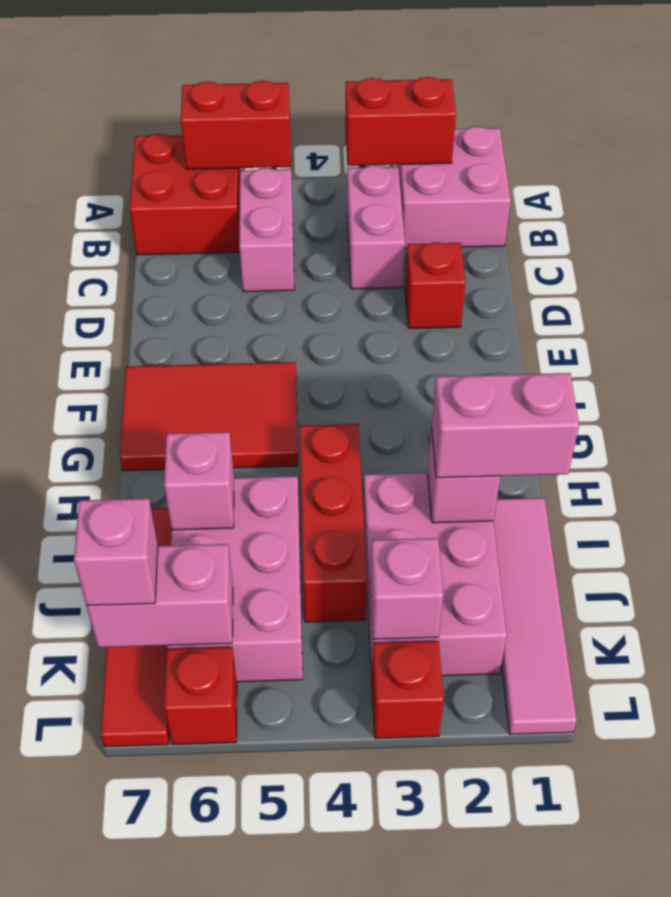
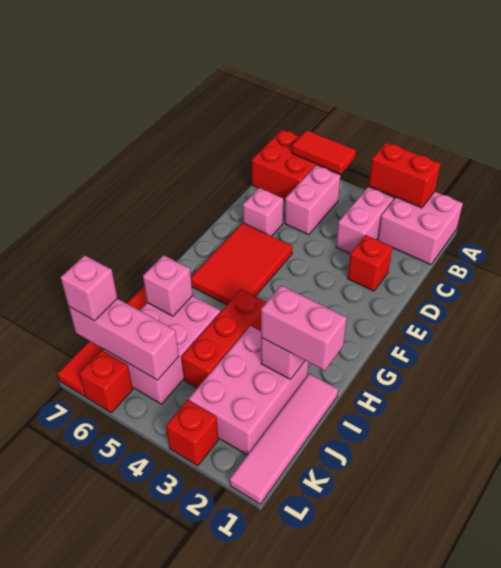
red brick A5:A6 level 2 -> red tile A5:A6 level 2
red tile F5:G7 level 1 -> red tile E5:G6 level 1
pink brick K3 level 2 -> pink brick D6 level 1
pink brick K6:K7 level 2 -> pink brick K5:K7 level 2

